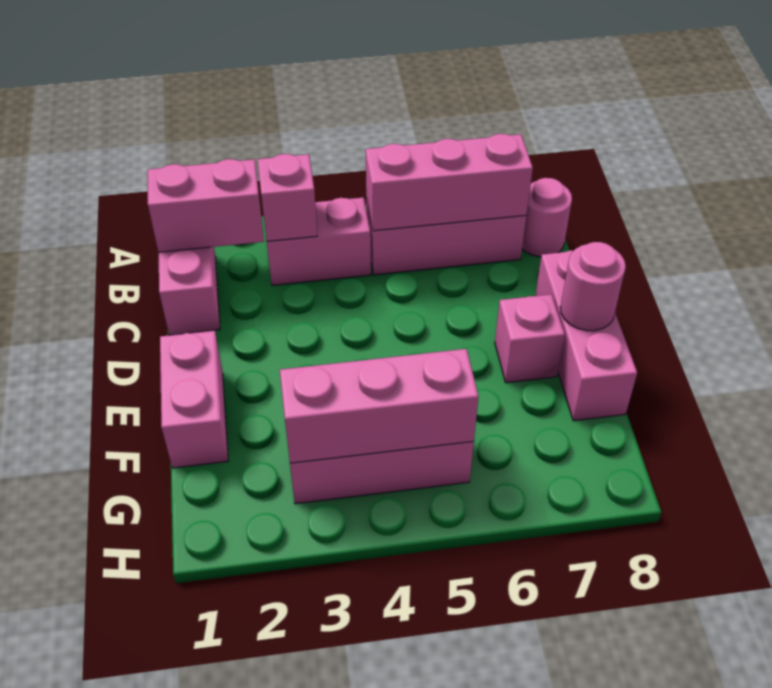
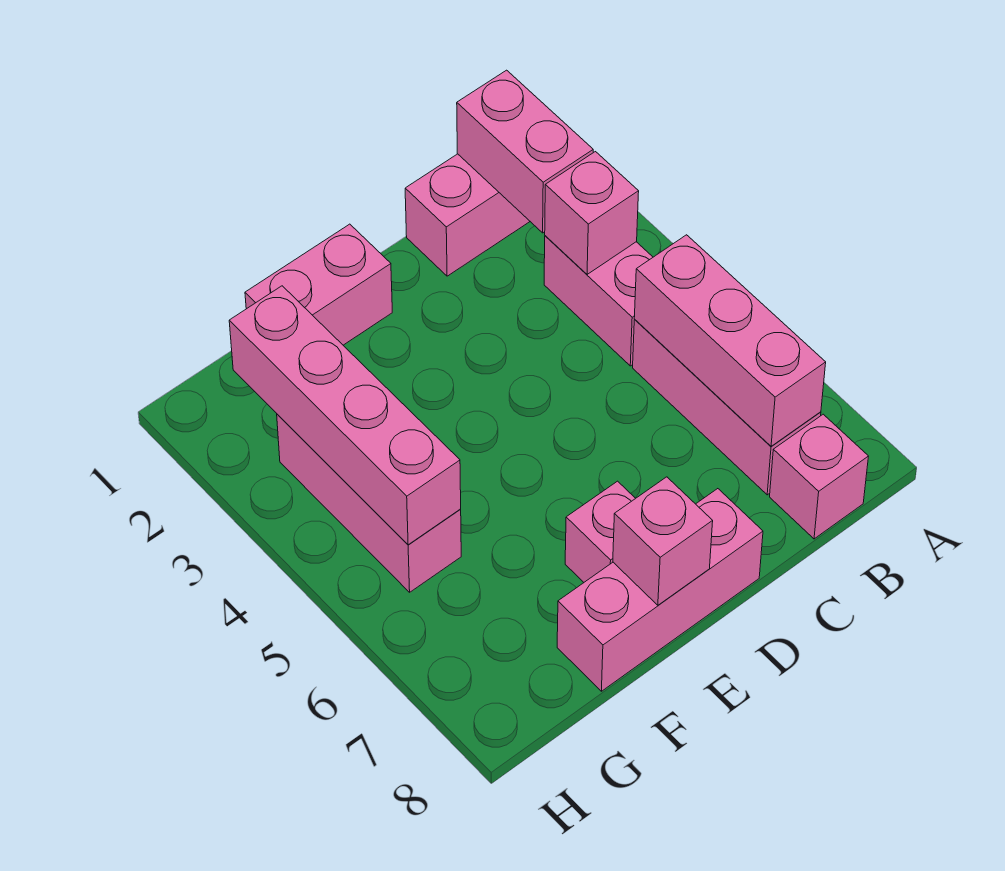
pink round brick B8 level 1 -> pink brick B8 level 1
pink round brick E8 level 2 -> pink brick E8 level 2
pink brick G3:G5 level 2 -> pink brick G2:G5 level 2

